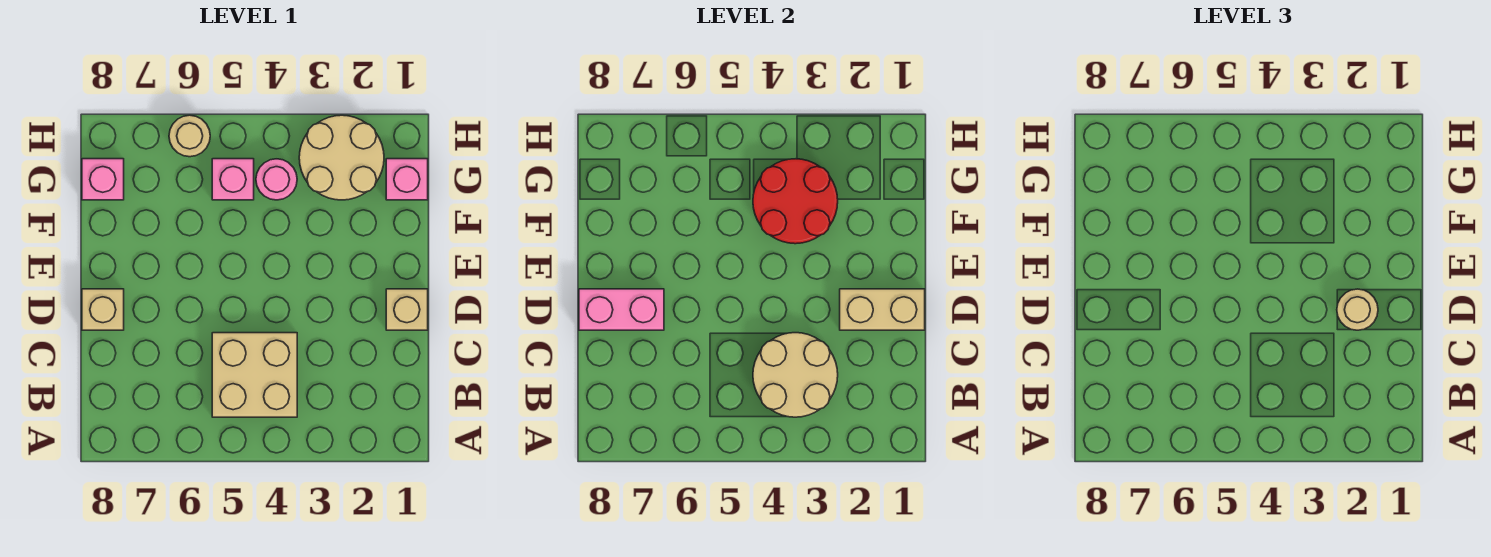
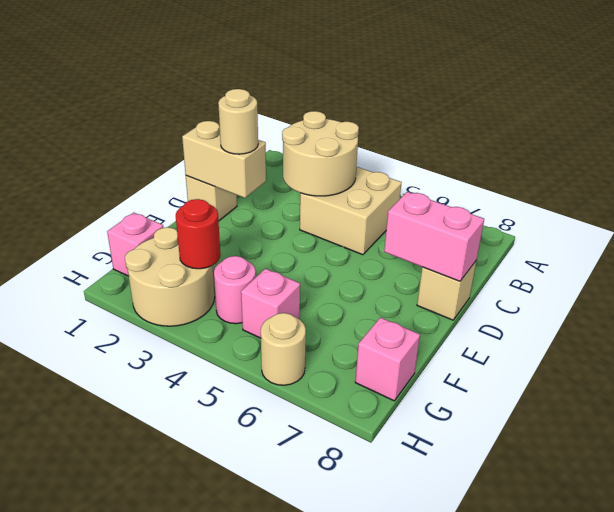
red round brick F3:G4 level 2 -> red round brick G3 level 2

